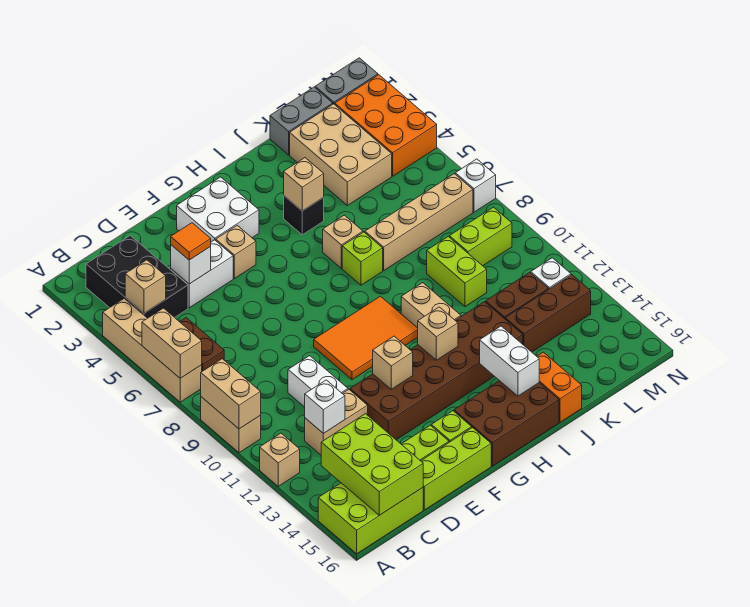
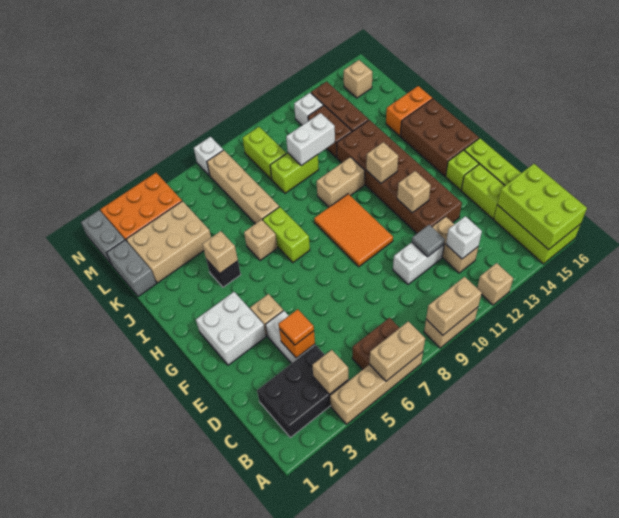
lime brick B14:C16 level 2 -> lime brick A15:C16 level 2
white brick D4 level 2 -> orange brick D4 level 2
none -> grey tile D11 level 2
lime brick I7 level 1 -> lime brick H7:I7 level 1
white brick I14:I15 level 2 -> white brick K10:K11 level 2
none -> tan brick M15 level 1

